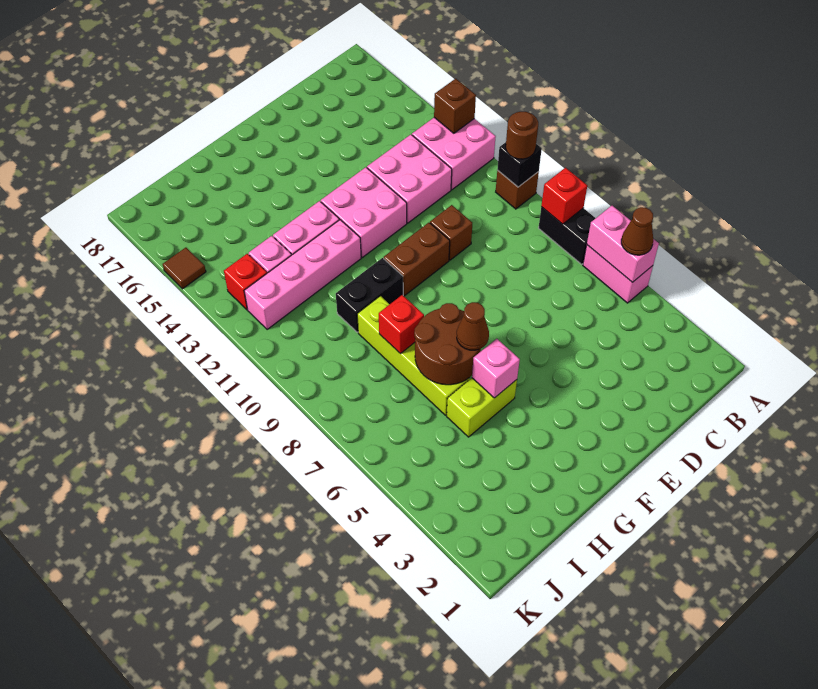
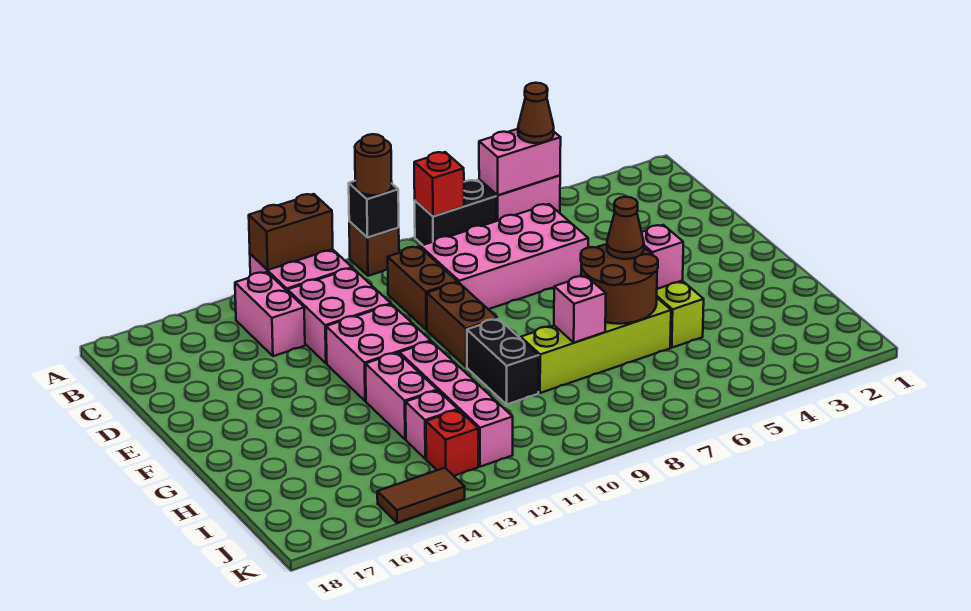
brown brick A13 level 2 -> brown brick A12:A13 level 2
none -> pink brick B14:C14 level 1
none -> pink brick C6:D9 level 1
brown brick D10 level 1 -> brown brick C10:D10 level 1
red brick H8 level 2 -> pink brick H8 level 2
brown tile K15 level 1 -> brown tile K14:K15 level 1

